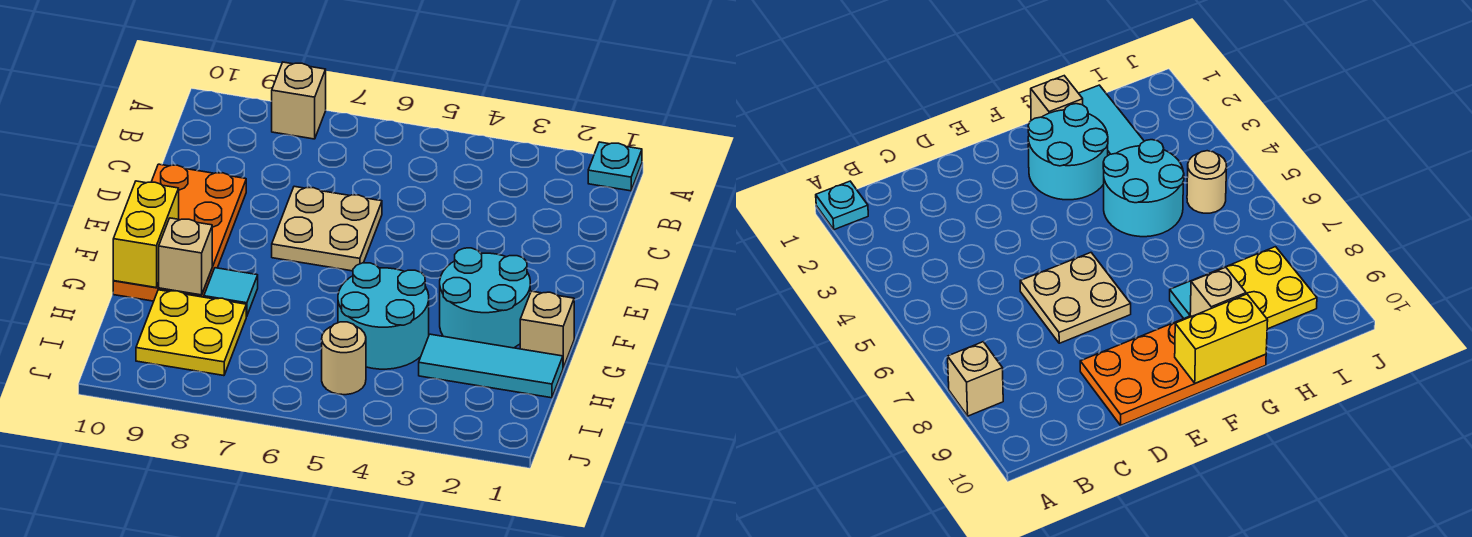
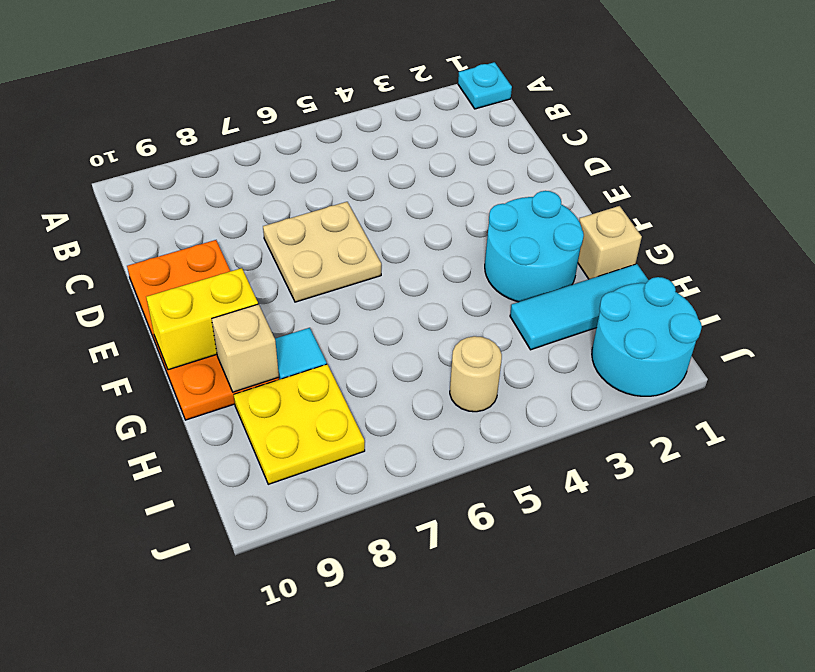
tan brick A8 level 1 -> none
yellow brick F10:G10 level 2 -> yellow brick F9:F10 level 2
cyan round brick G4:H5 level 1 -> cyan round brick I1:J2 level 1

